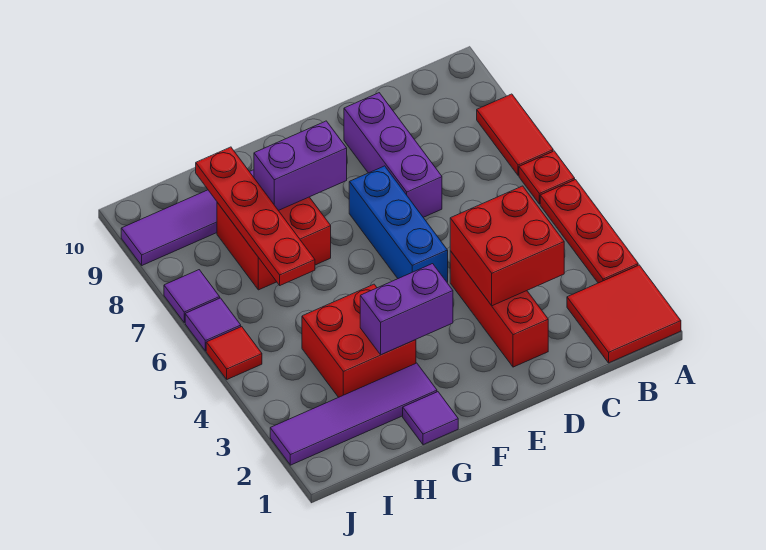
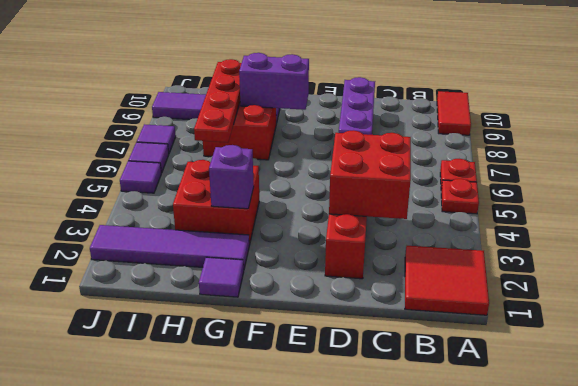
red plate A3:A5 level 1 -> red plate A5 level 1
red tile A7:A8 level 1 -> red tile A9:A10 level 1
blue brick E5:E7 level 1 -> none
purple brick F3:G3 level 2 -> purple brick G3 level 2
red tile J5 level 1 -> purple tile J5 level 1

